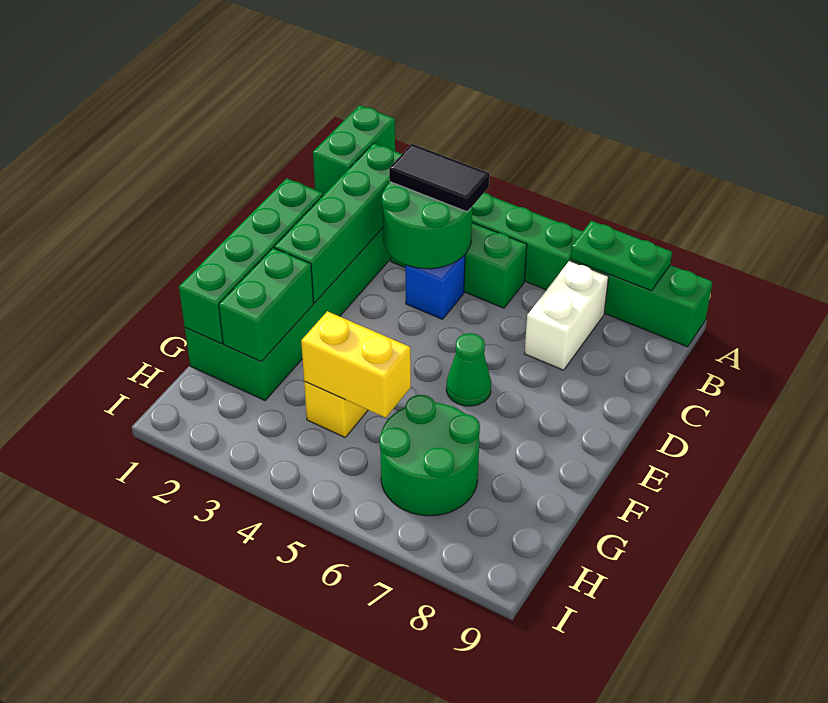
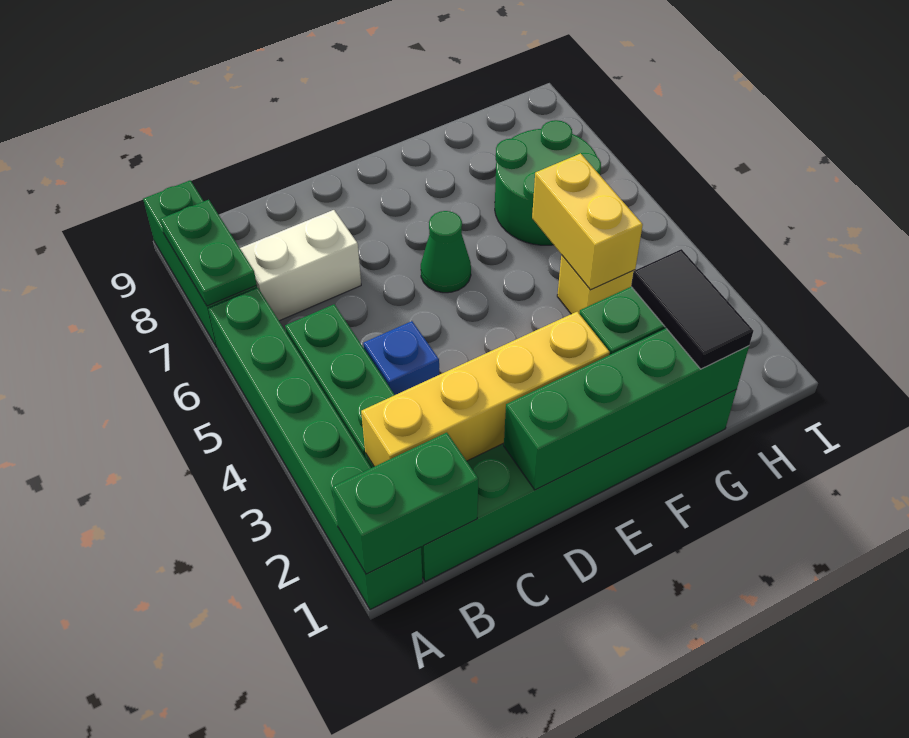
green brick B2:E2 level 2 -> yellow brick B2:E2 level 2
green round brick B3:C4 level 2 -> none
black tile B3:B4 level 3 -> black tile G1:G2 level 3

